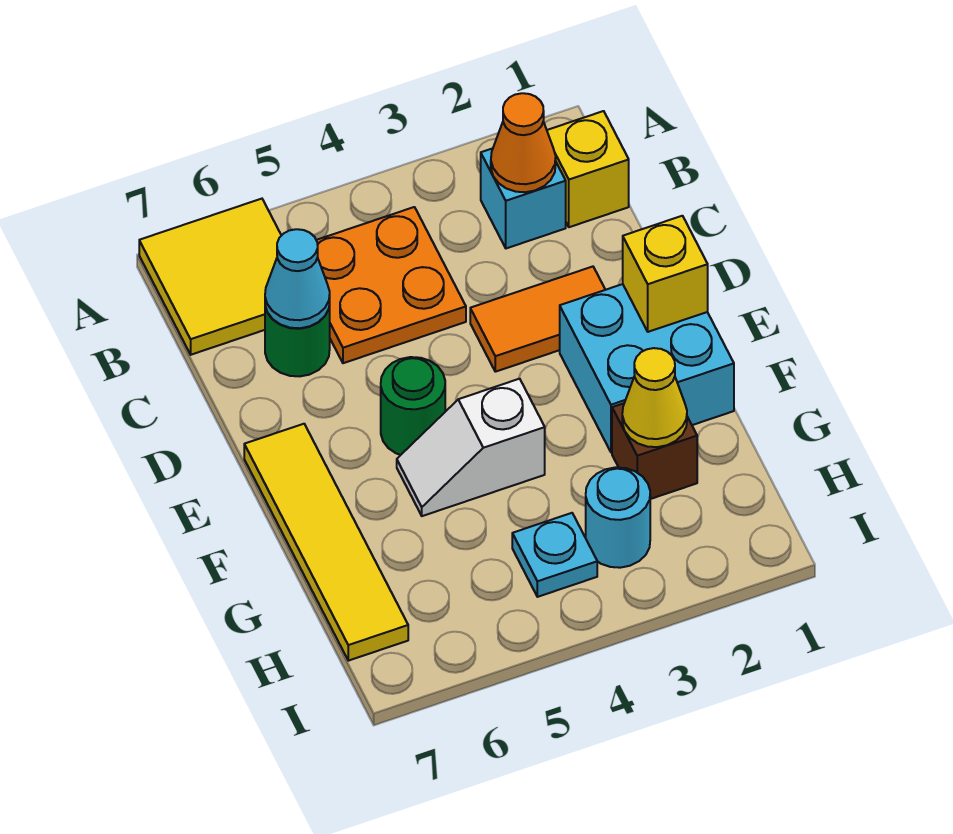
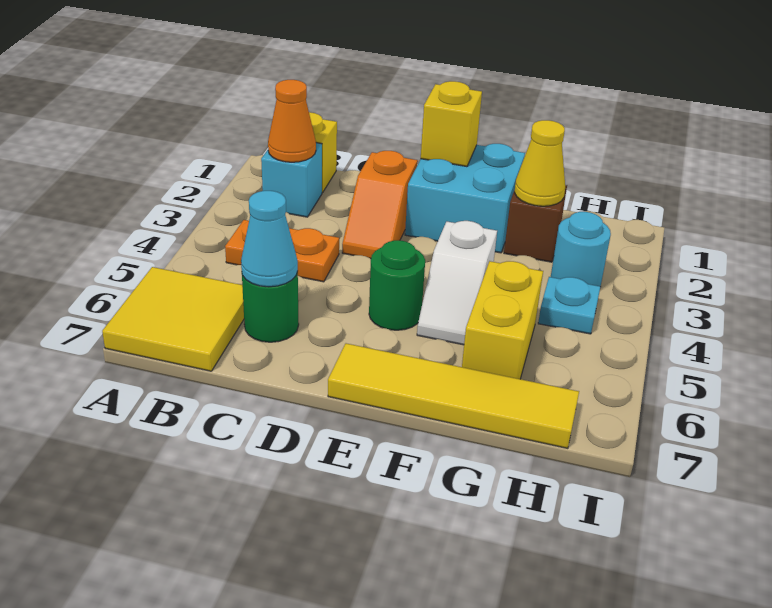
orange plate B4:C5 level 1 -> orange plate B4:C4 level 1
orange tile D2:D3 level 1 -> orange slope D2:D3 level 1 top 2
none -> yellow brick G5:G6 level 1

